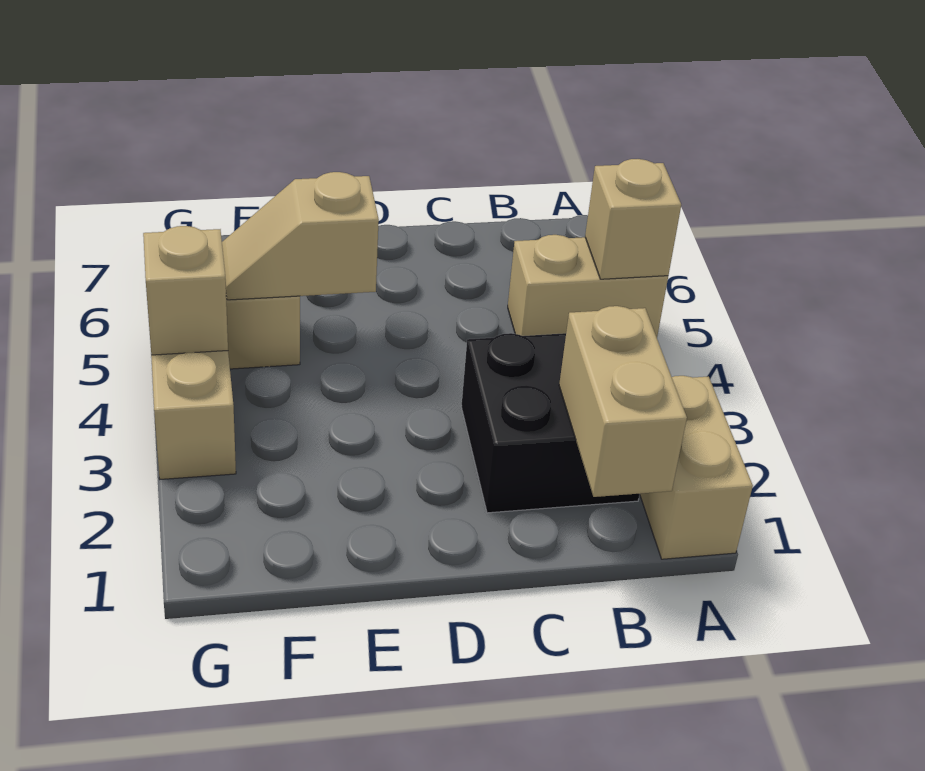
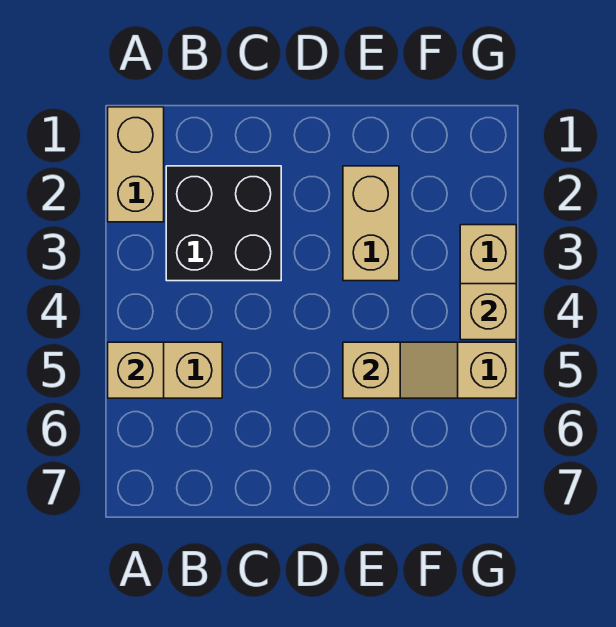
tan brick B1:B2 level 2 -> tan brick E2:E3 level 1

